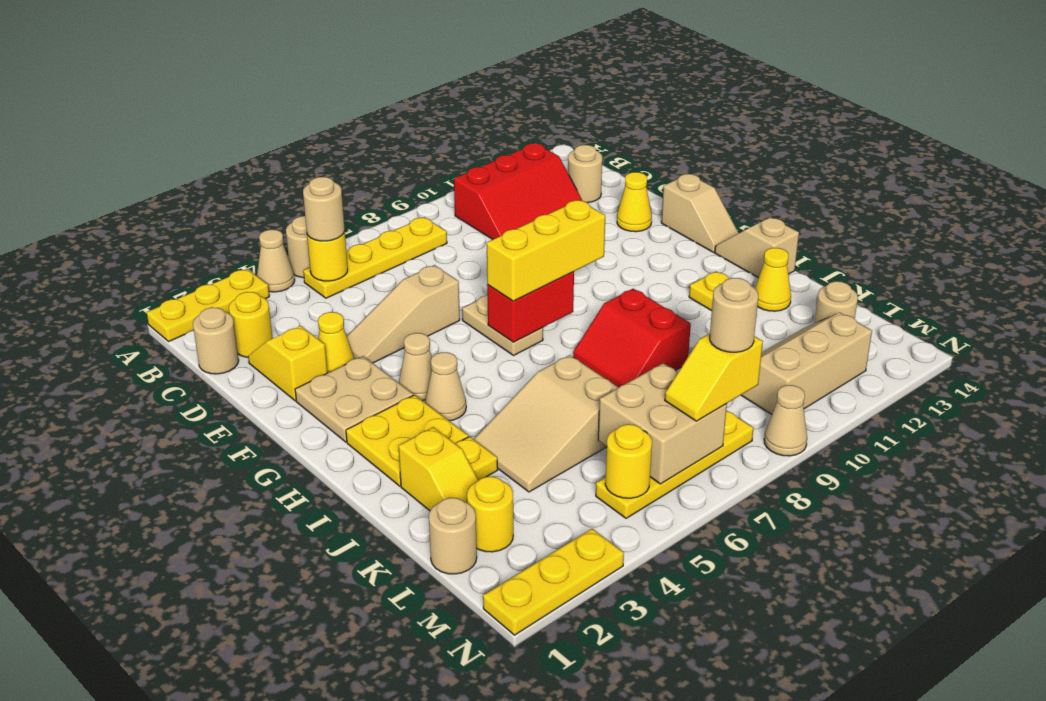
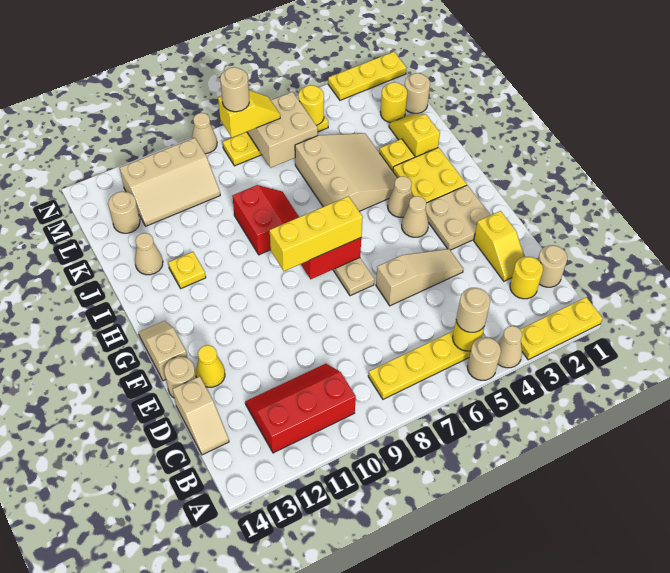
tan round brick C13 level 1 -> tan round brick E14 level 1
yellow cone E3 level 1 -> none
tan slope H14:I14 level 1 top I -> tan slope C14:D14 level 1 top D
tan slope J4:K6 level 1 top 6 -> tan slope I4:K6 level 1 top 6
yellow cone J13 level 1 -> tan cone J13 level 1

